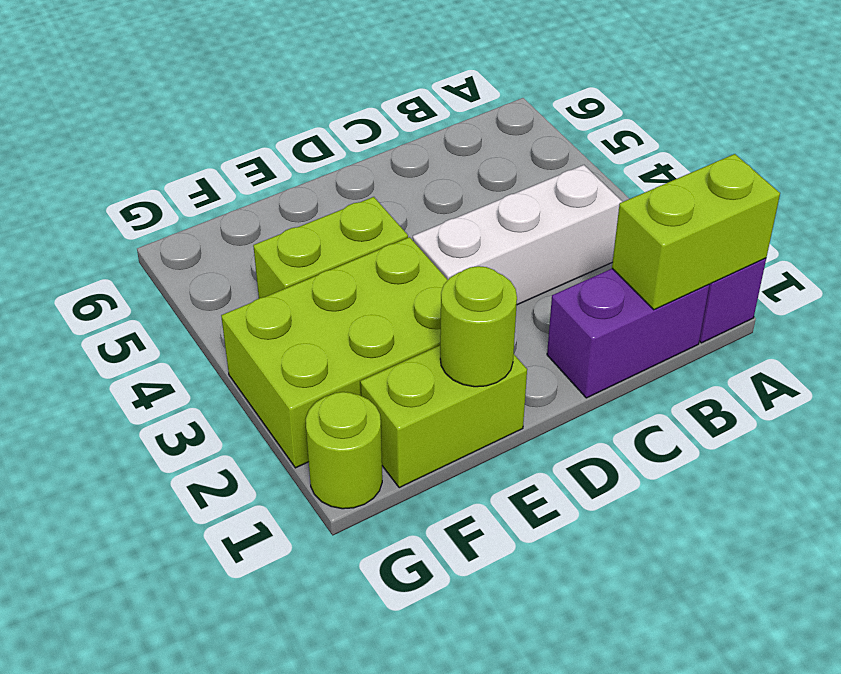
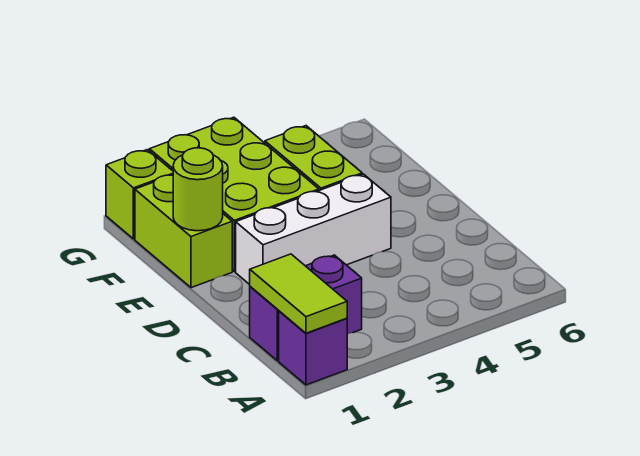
lime brick A1:B1 level 2 -> lime tile A1:B1 level 2
purple brick B1:C1 level 1 -> purple brick B1:B2 level 1
white brick B3:D3 level 1 -> white brick D2:D4 level 1
lime round brick G1 level 1 -> lime brick G1 level 1

